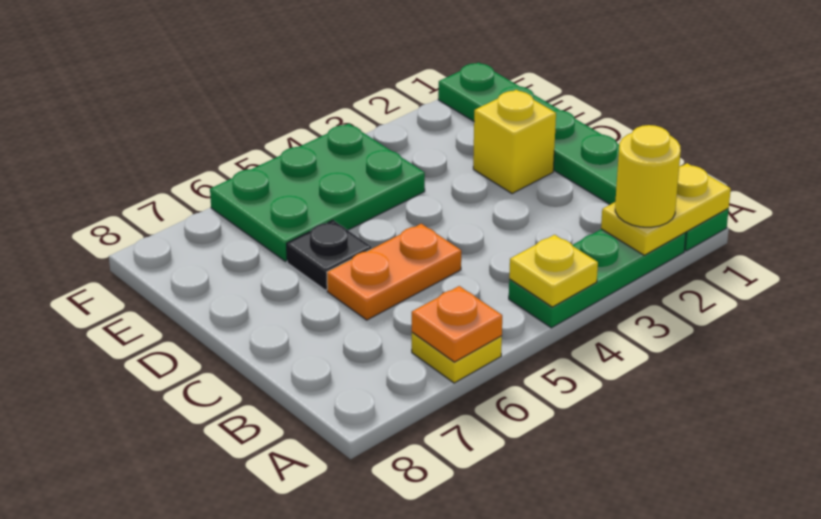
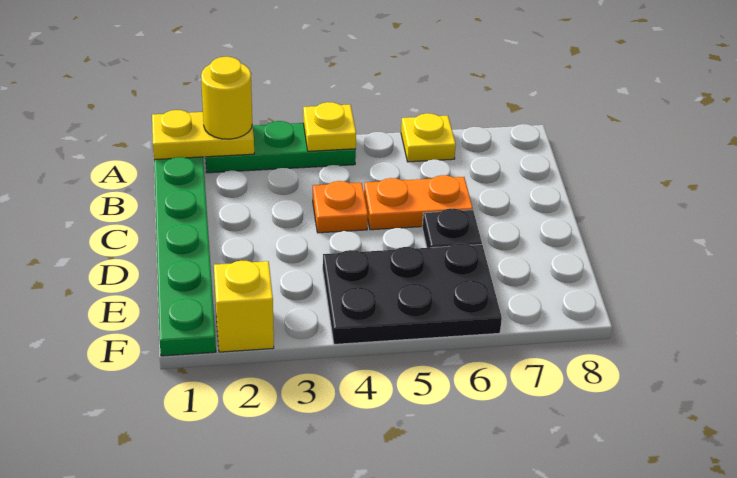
orange plate A6 level 2 -> orange plate C4 level 1
yellow brick D2 level 1 -> yellow brick F2 level 1
green plate E4:F6 level 1 -> black plate E4:F6 level 1

